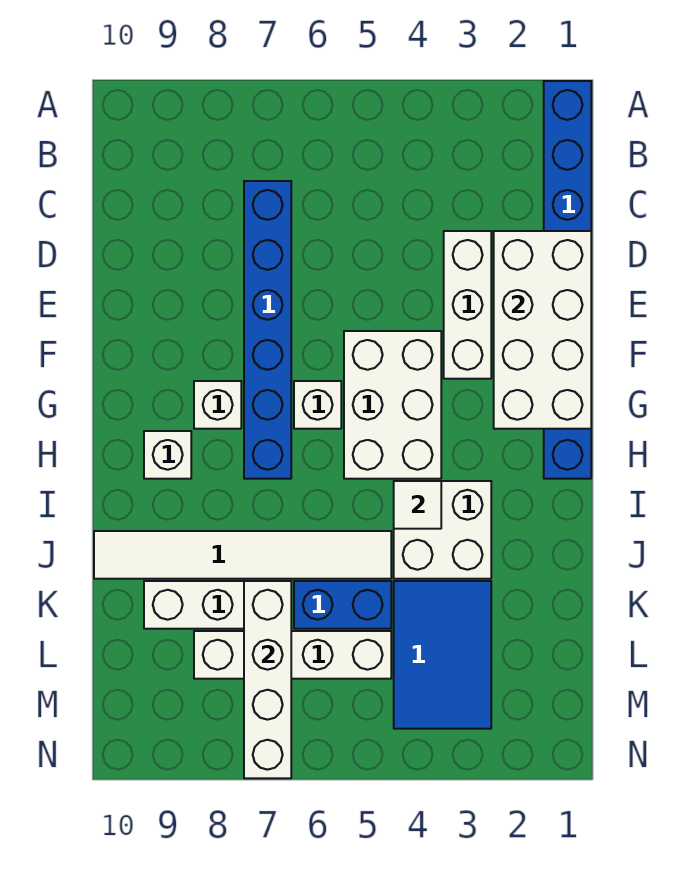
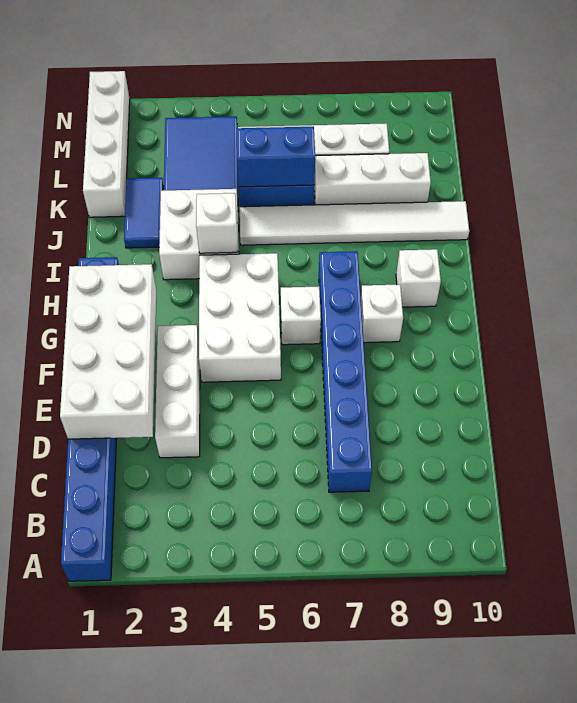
white tile I4 level 2 -> white brick I4 level 2
none -> blue tile J2:K2 level 1
none -> blue brick K5:K6 level 2
white brick K7:N7 level 2 -> white brick K1:N1 level 1

